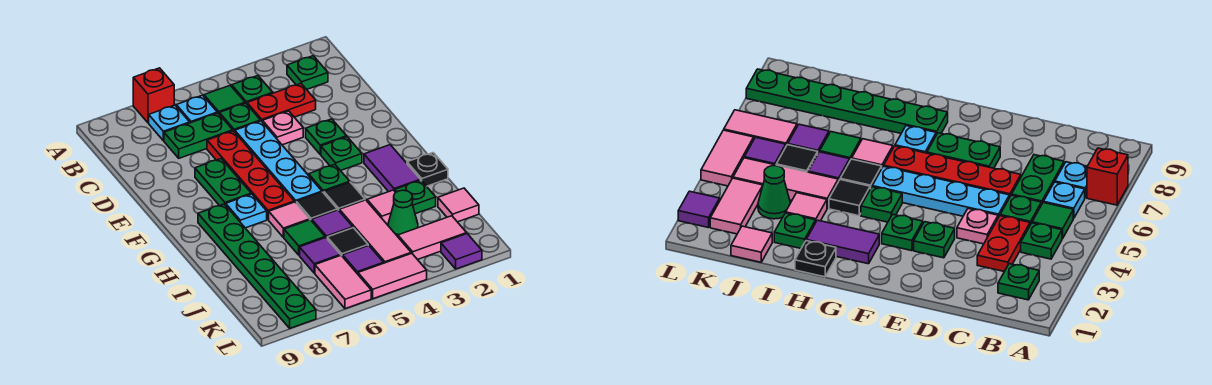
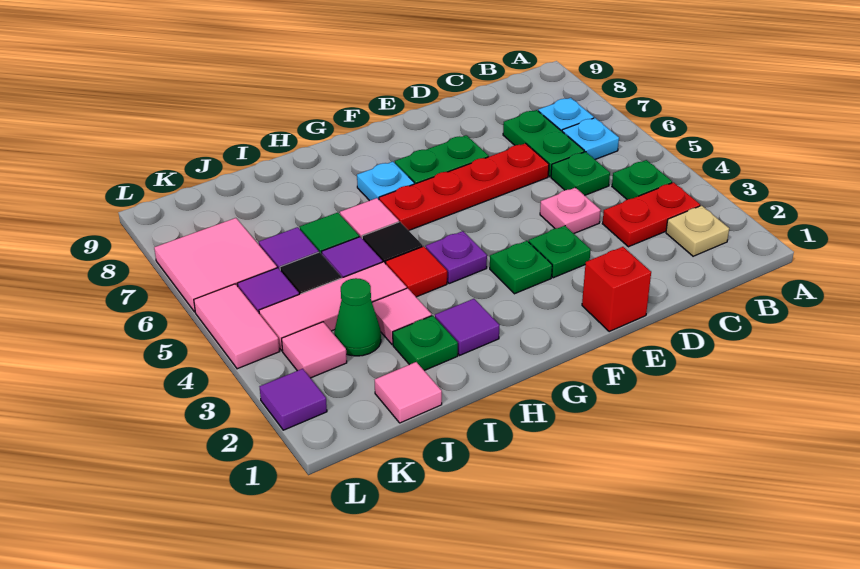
red brick A7 level 1 -> red brick E1 level 1
green plate B2 level 1 -> tan plate B2 level 1
green tile B5 level 1 -> none
red plate C3:C4 level 1 -> red plate B3:C3 level 1
cyan plate D5:G5 level 1 -> none
purple tile G2:H2 level 1 -> purple tile H2 level 1
green plate G4 level 1 -> purple plate G4 level 1
green plate G8:L8 level 1 -> none
black plate H1 level 1 -> none
black tile H4 level 1 -> red tile H4 level 1
pink tile K2:K3 level 1 -> pink tile K3 level 1
pink tile K6:L6 level 1 -> pink tile K6:L7 level 1

